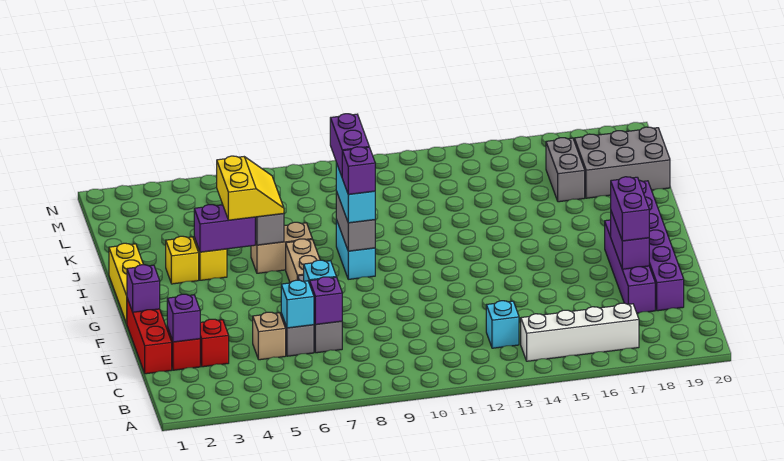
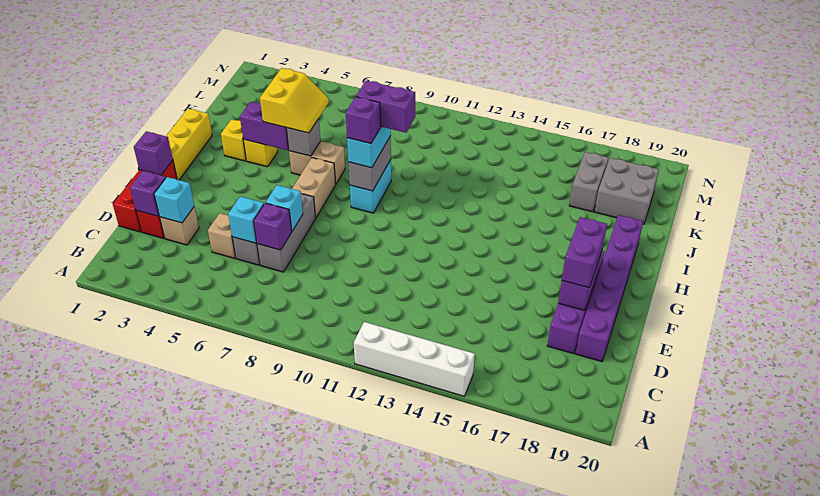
white brick B14:B17 level 1 -> white brick A12:A15 level 1
cyan brick C13 level 1 -> cyan brick D3 level 2
red brick D3 level 1 -> tan brick D3 level 1
purple brick I9:J9 level 4 -> purple brick I9:I10 level 4
grey brick K18:L20 level 1 -> grey brick K18:L19 level 1

